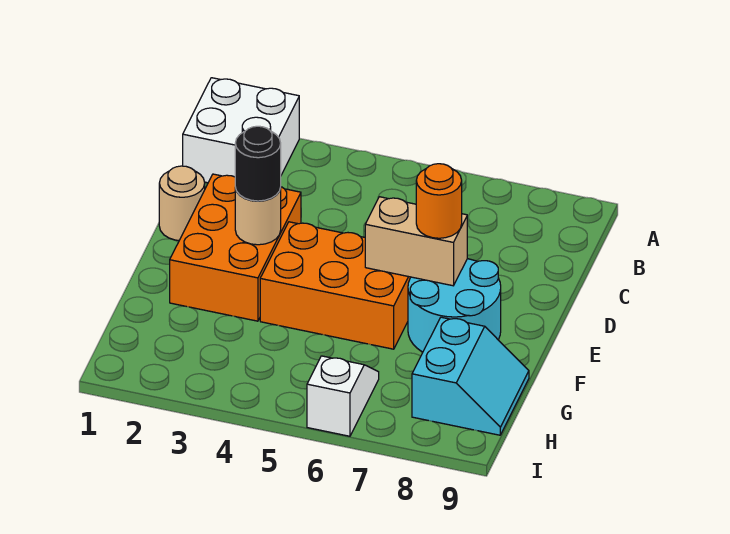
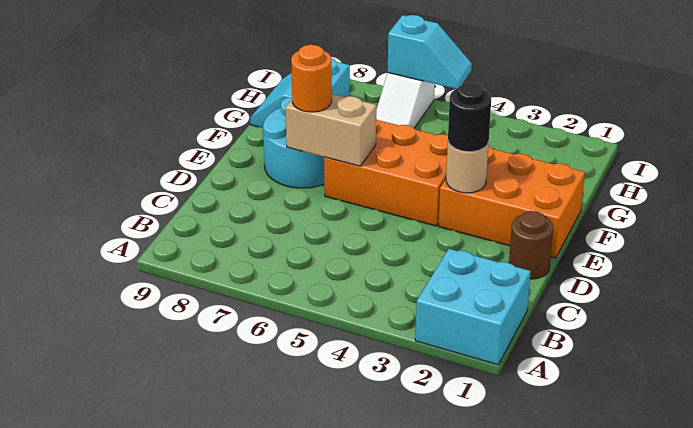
white brick A1:B2 level 1 -> cyan brick A1:B2 level 1
tan round brick D1 level 1 -> brown round brick D1 level 1
orange brick D2:F3 level 1 -> orange brick E1:F3 level 1
none -> cyan slope I5:I6 level 2 top 6

